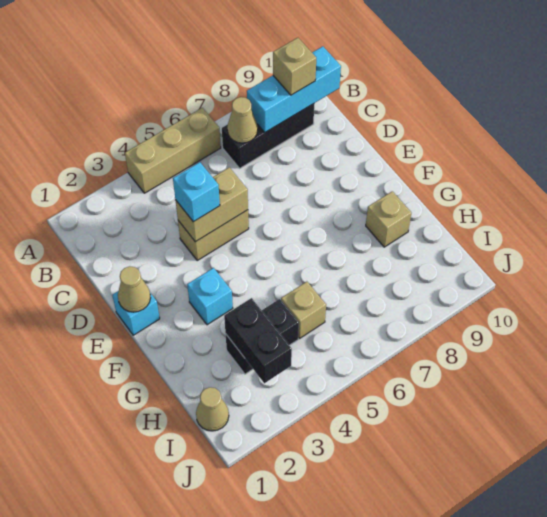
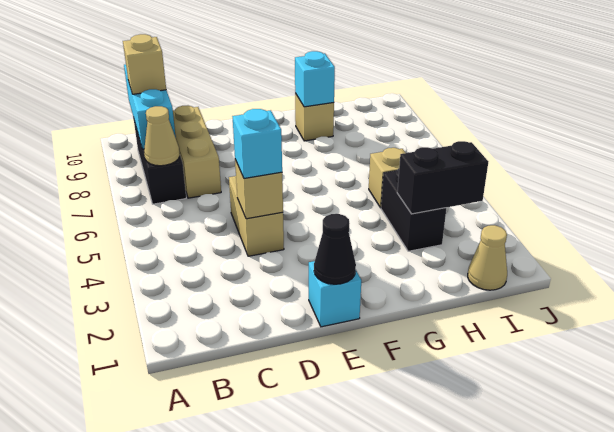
tan brick A4:A6 level 1 -> tan brick C7:C9 level 1
tan brick D4:D5 level 2 -> tan brick D4 level 2
tan cone E1 level 2 -> black cone E1 level 2
cyan brick F3 level 1 -> cyan brick G9 level 2

